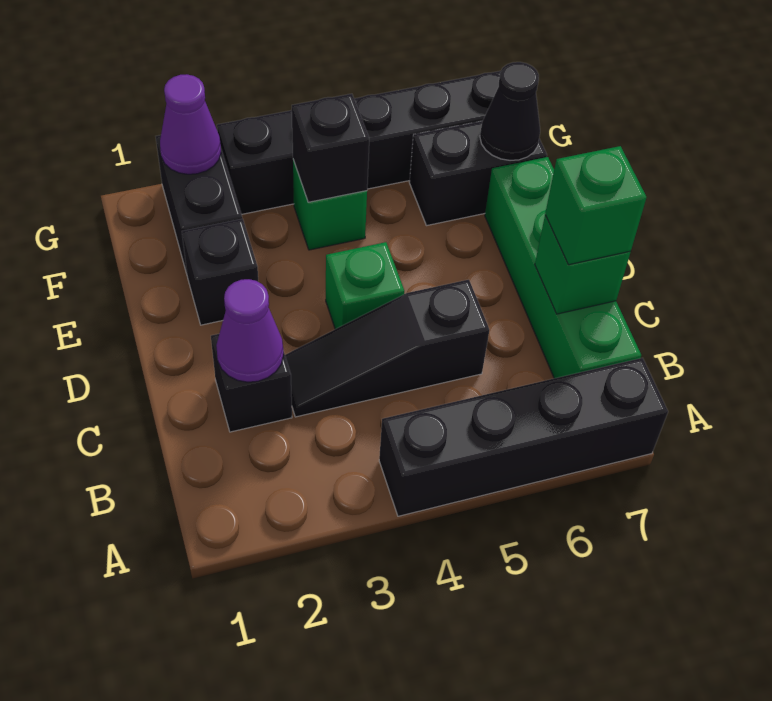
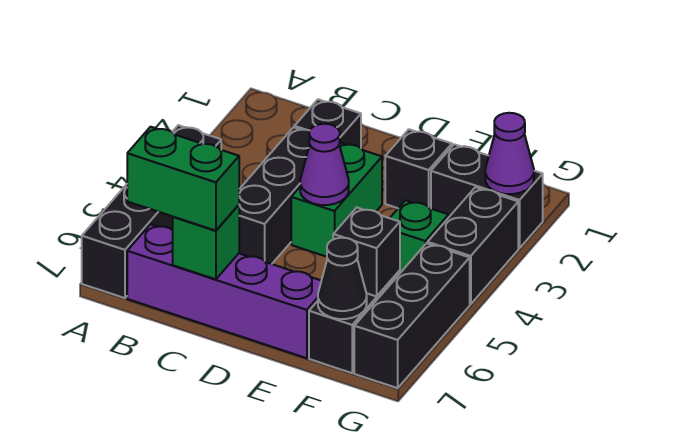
green brick B7:E7 level 1 -> purple brick B7:E7 level 1
purple cone C2 level 2 -> purple cone D4 level 2
black slope C3:C5 level 1 top 5 -> black brick C3:C5 level 1
green brick C7 level 3 -> green brick B7:C7 level 3
green brick D4 level 1 -> green brick D3:D4 level 1
black brick F4 level 2 -> black brick F6 level 2

